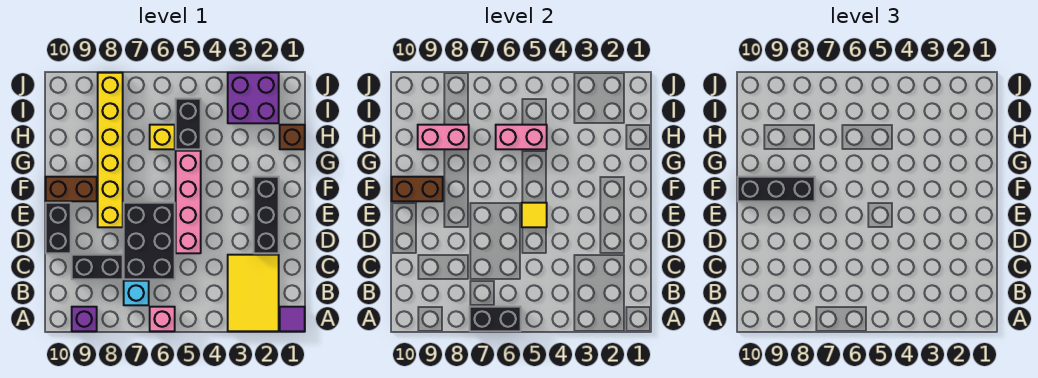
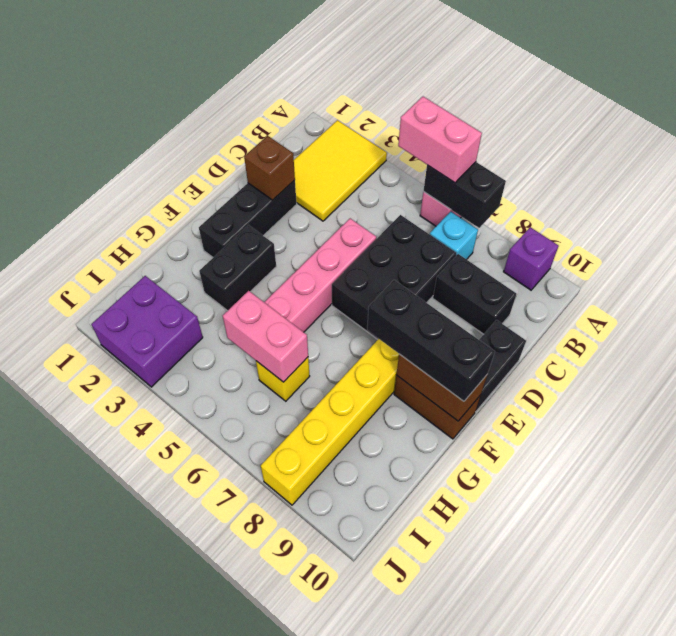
purple tile A1 level 1 -> none
yellow tile E5 level 2 -> none
brown brick H1 level 1 -> brown brick D2 level 2
black brick H5:I5 level 1 -> black brick F3:G3 level 1
pink brick H8:H9 level 2 -> pink brick A5:A6 level 3

